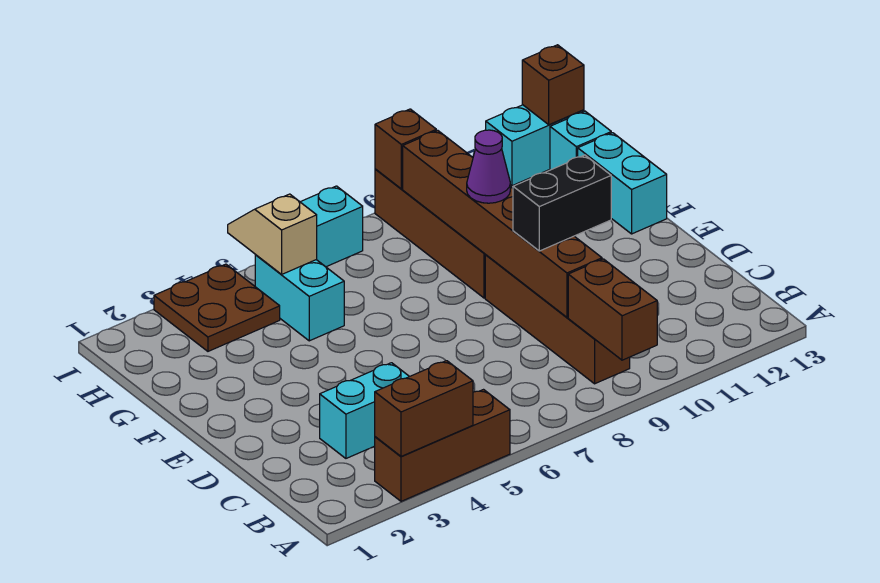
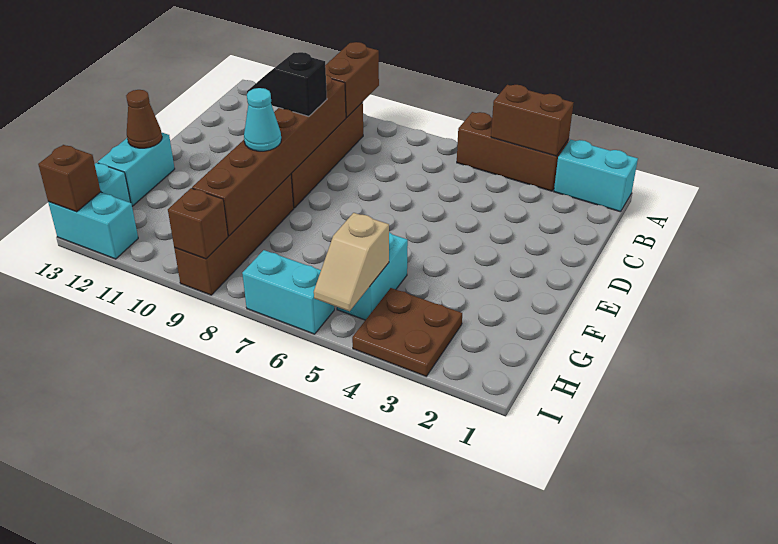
cyan brick C3:C4 level 1 -> cyan brick A1:A2 level 1
black brick D9:D10 level 3 -> black slope D9:D10 level 3 top 9
purple cone F9 level 3 -> cyan cone F9 level 3
none -> brown cone F13 level 2

